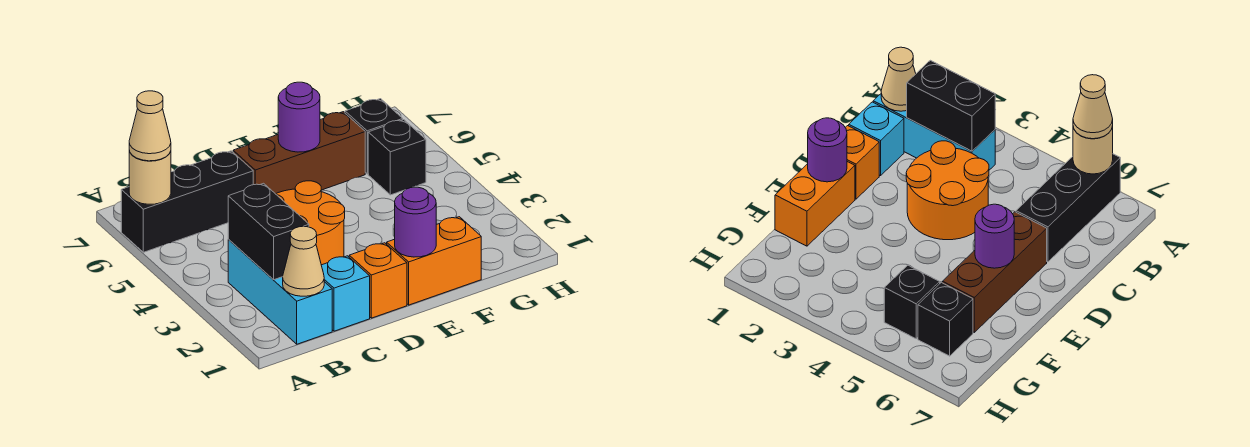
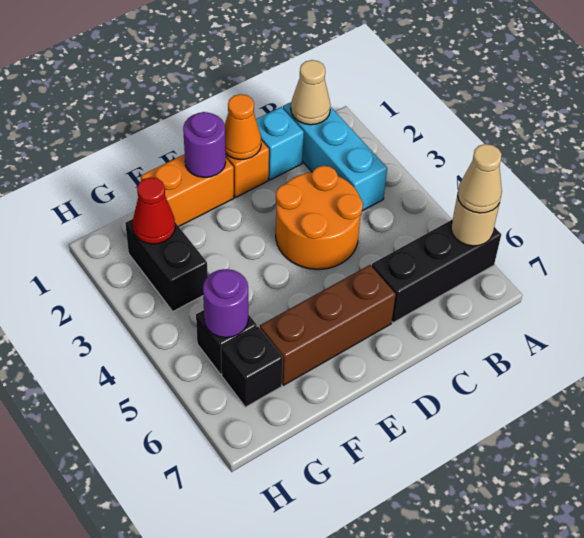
black brick B2:B3 level 2 -> black brick G2:G3 level 1
none -> orange cone D1 level 2
purple round brick E6 level 2 -> purple round brick G5 level 2
none -> red cone G2 level 2

